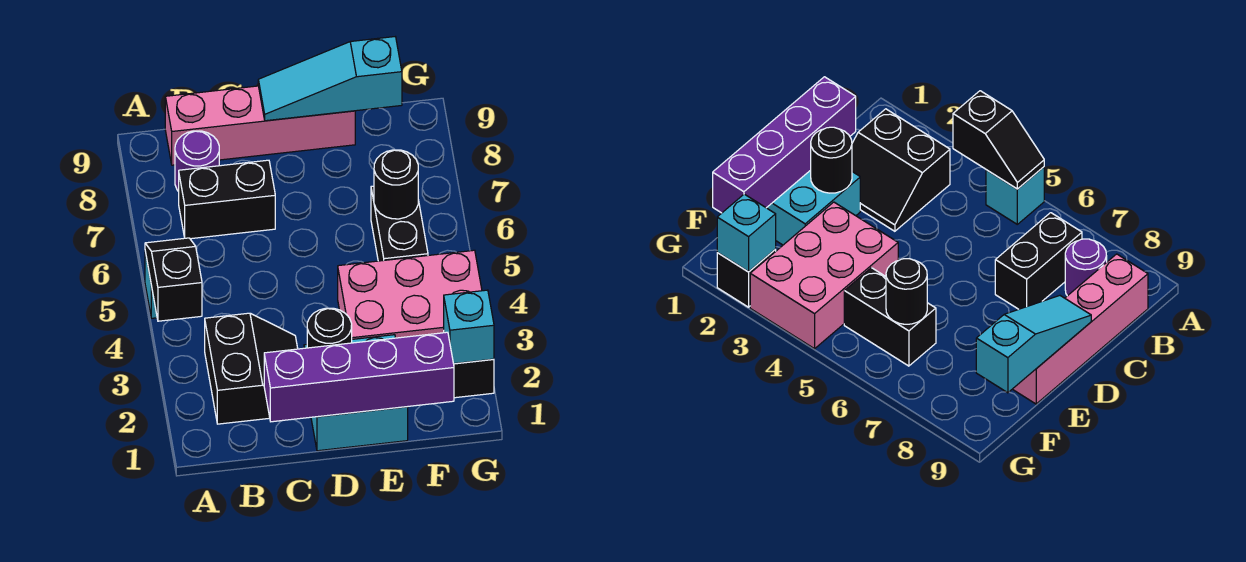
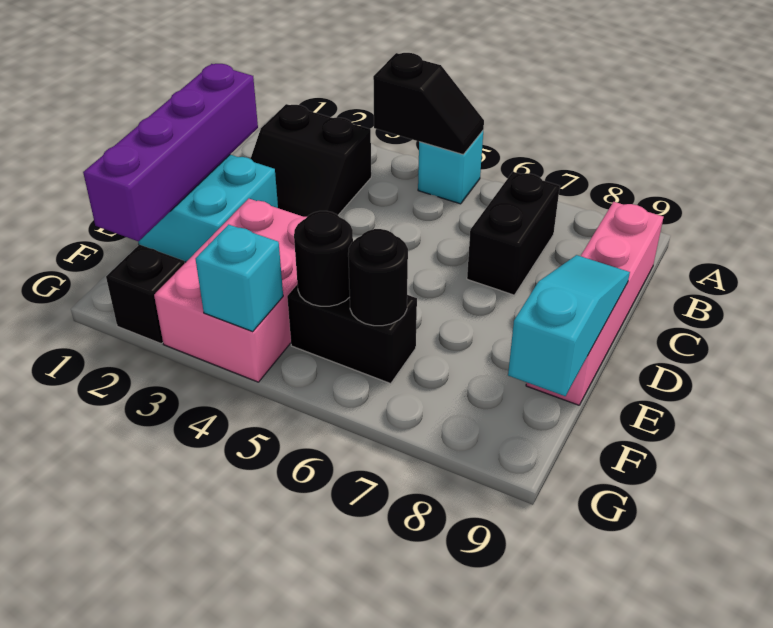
purple round brick B8 level 1 -> none
black round brick D2 level 2 -> black round brick F5 level 2
cyan brick G2 level 2 -> cyan brick G4 level 2

